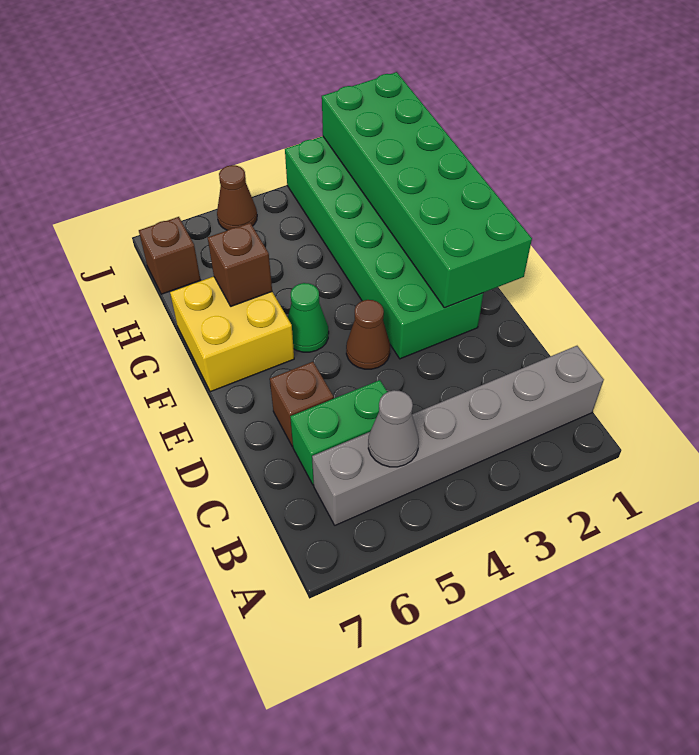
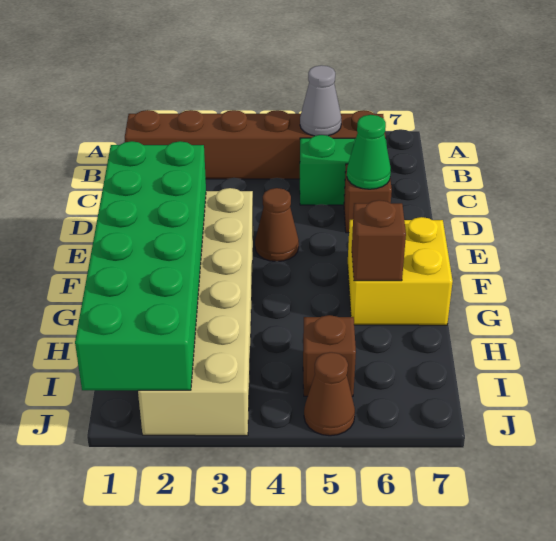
grey brick B1:B6 level 1 -> brown brick B1:B6 level 1
green brick E2:J3 level 1 -> tan brick E2:J3 level 1
green cone F5 level 1 -> green cone D6 level 2
brown brick I7 level 1 -> brown brick I5 level 1

